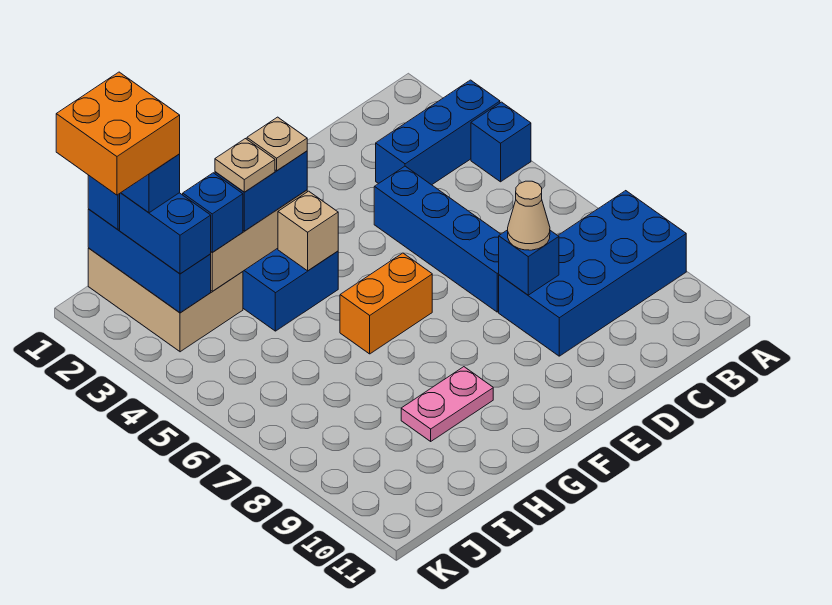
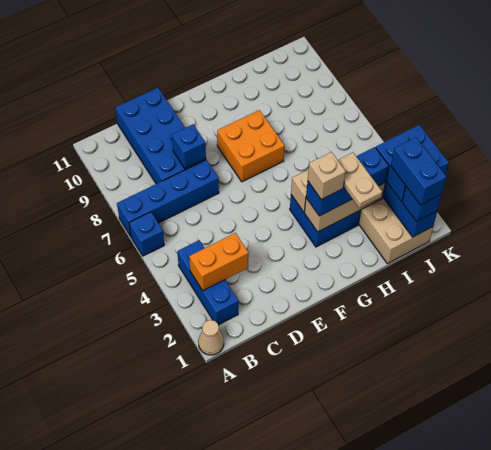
blue brick A3:C3 level 1 -> blue brick B2:B4 level 1
blue brick A4 level 1 -> blue brick A6 level 1
blue brick A8:D9 level 1 -> blue brick C8:D11 level 1
blue brick D4:D7 level 1 -> blue brick A7:D7 level 1
tan cone D8 level 3 -> tan cone A1 level 1
orange brick F6:G6 level 1 -> orange brick B3:C3 level 2
tan plate G3 level 4 -> tan brick G3 level 4
pink plate G9:H9 level 1 -> none
tan plate H3 level 4 -> tan plate H2:H3 level 4
orange brick J1:K2 level 5 -> orange brick F7:G8 level 1
blue brick J2:J3 level 3 -> blue brick J2:K3 level 3

